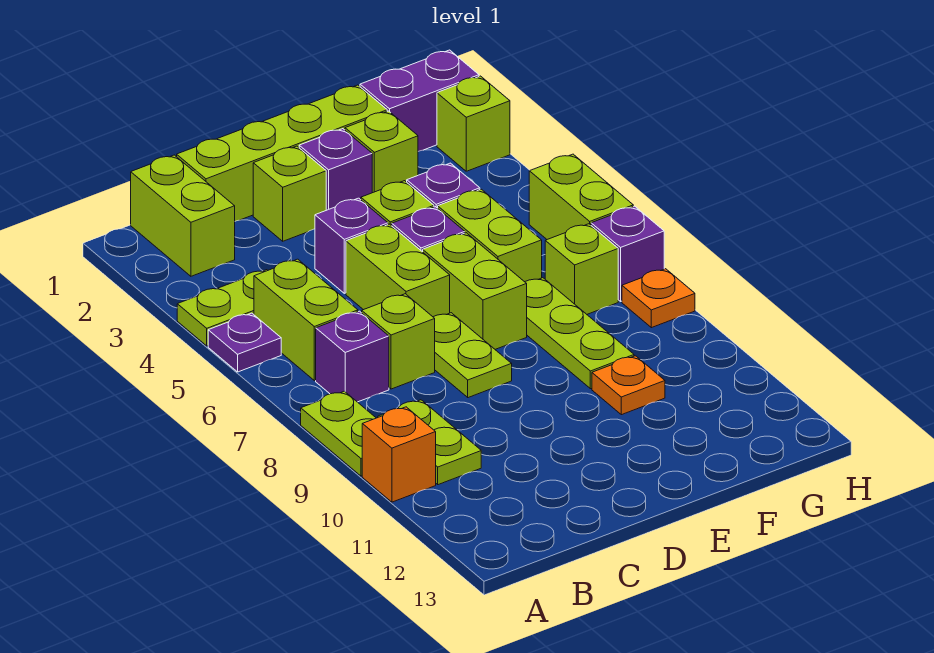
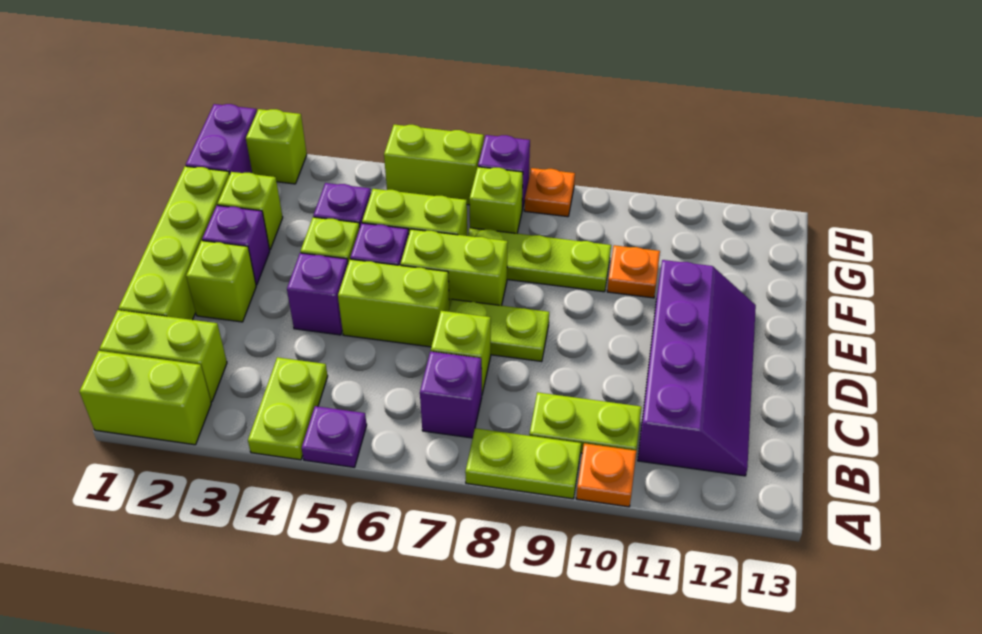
orange brick A10 level 1 -> orange plate A10 level 1
lime brick B5:B6 level 1 -> lime brick A1:A2 level 1
none -> purple slope B11:E12 level 1 top 11

